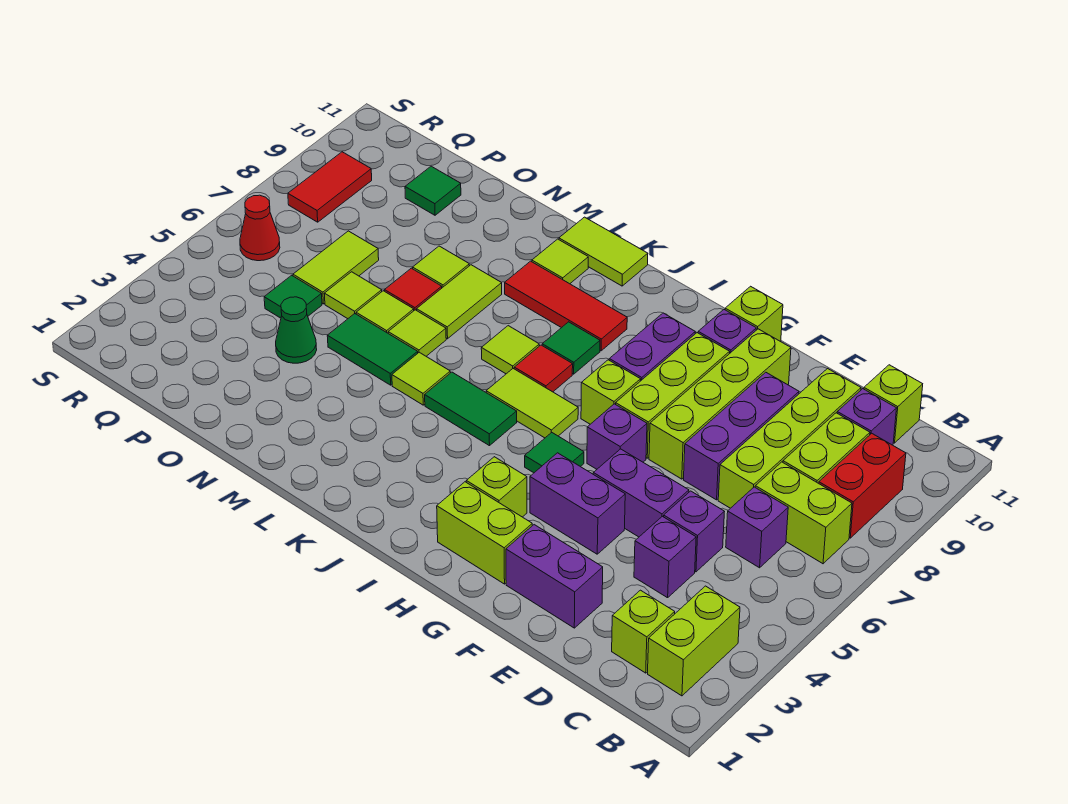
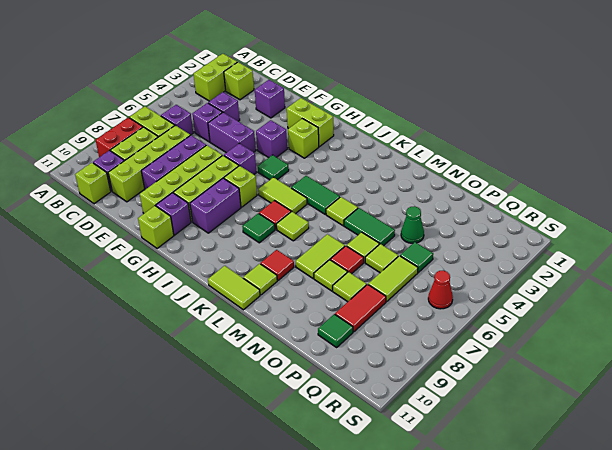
purple brick E2:F2 level 1 -> purple brick E2 level 1
purple brick F4:G4 level 1 -> purple brick G4 level 1
red tile J9:L9 level 1 -> red tile L9 level 1
lime tile M6 level 1 -> lime tile O8 level 1
red tile R8:R9 level 1 -> red tile P8:P9 level 1

